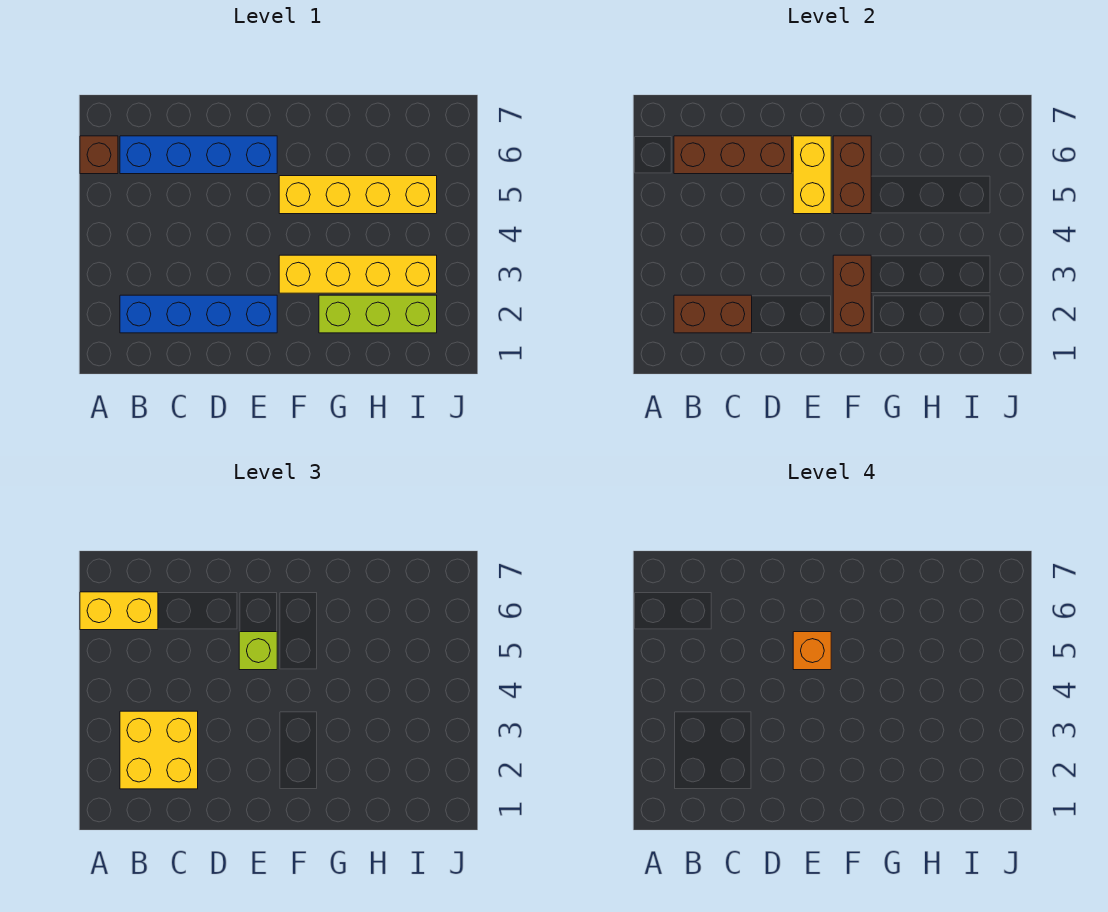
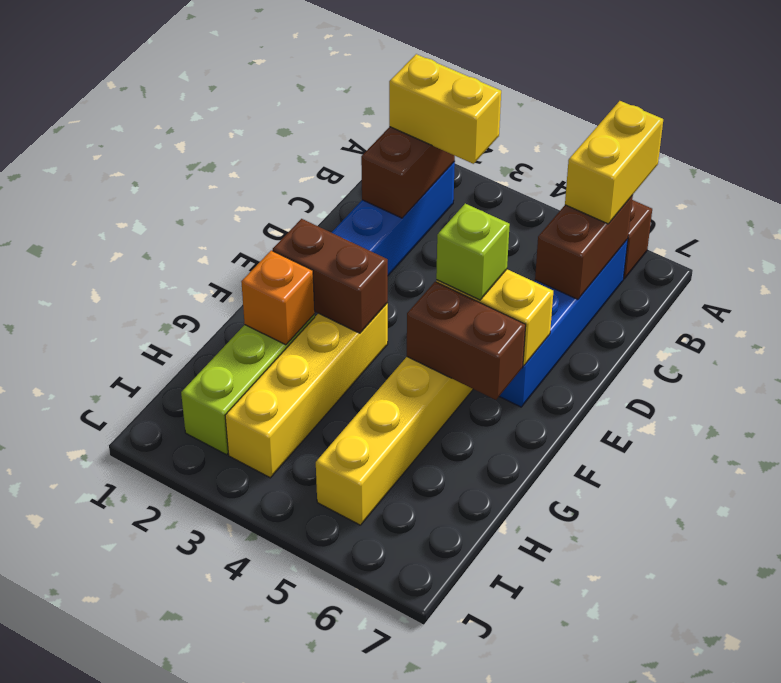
yellow brick B2:C3 level 3 -> yellow brick B2:B3 level 3
brown brick B6:D6 level 2 -> brown brick B6:C6 level 2
orange brick E5 level 4 -> orange brick G2 level 2

